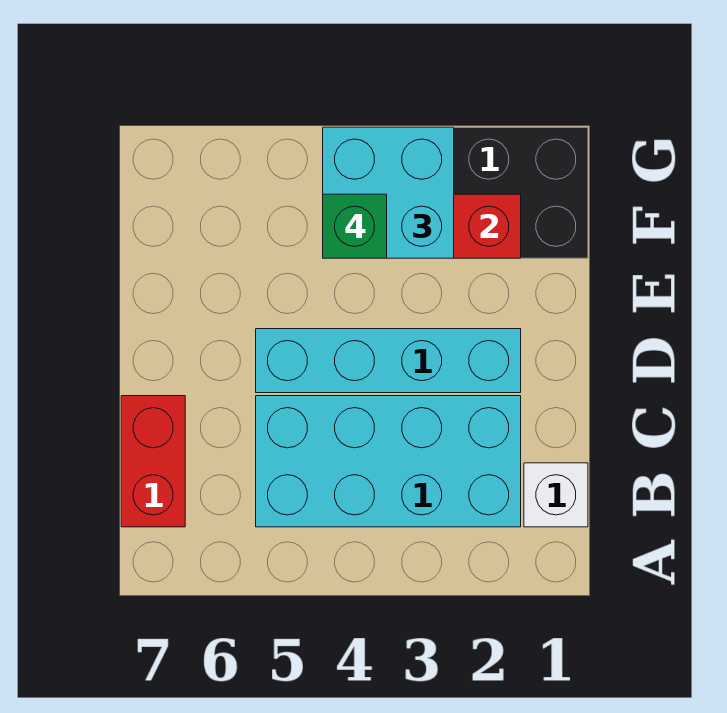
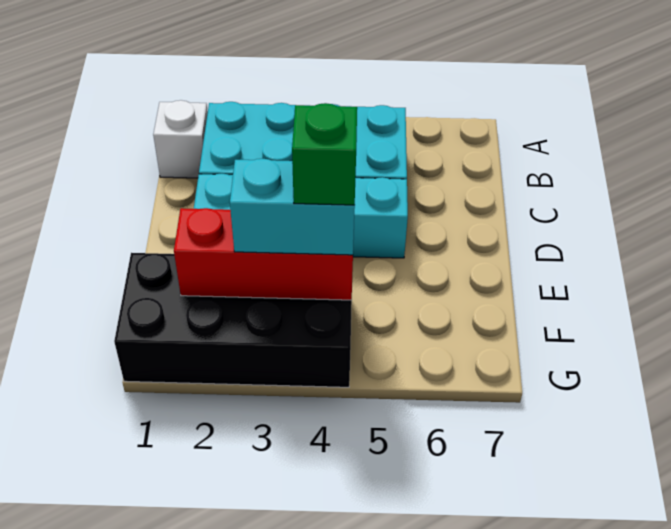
red brick B7:C7 level 1 -> none
cyan brick F3:G4 level 3 -> cyan brick F3:F4 level 3

